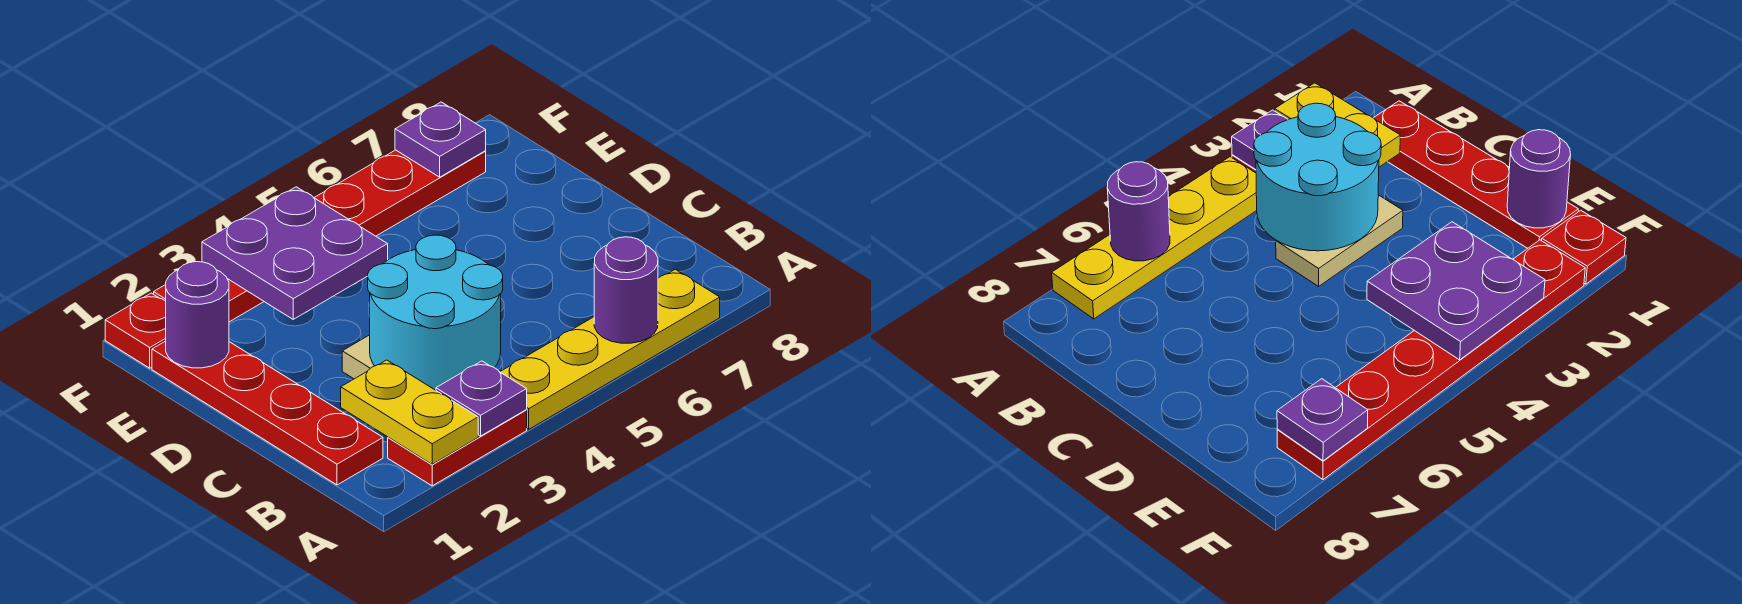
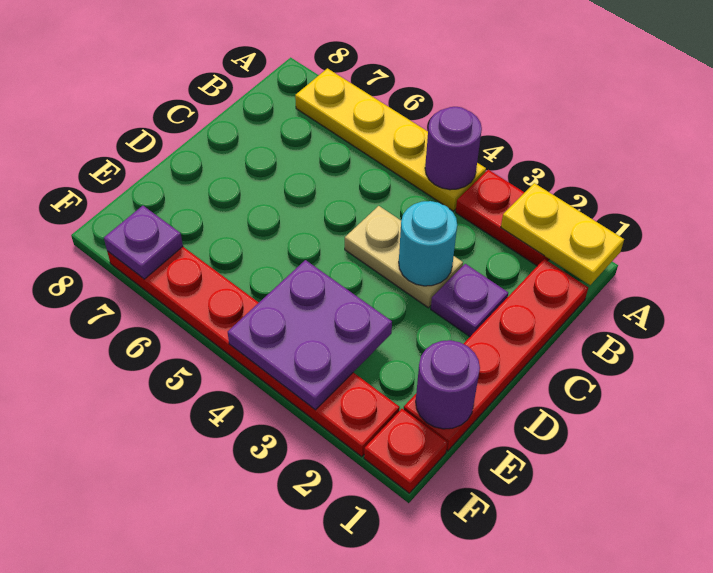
yellow plate A2:B2 level 2 -> yellow plate A1:A2 level 2
purple plate A3 level 2 -> purple plate C2 level 1
purple round brick A6 level 2 -> purple round brick A4 level 2
cyan round brick B3:C4 level 2 -> cyan round brick C3 level 2

